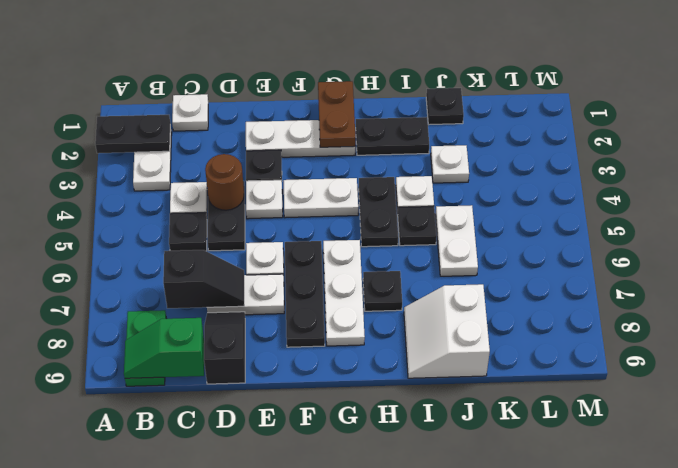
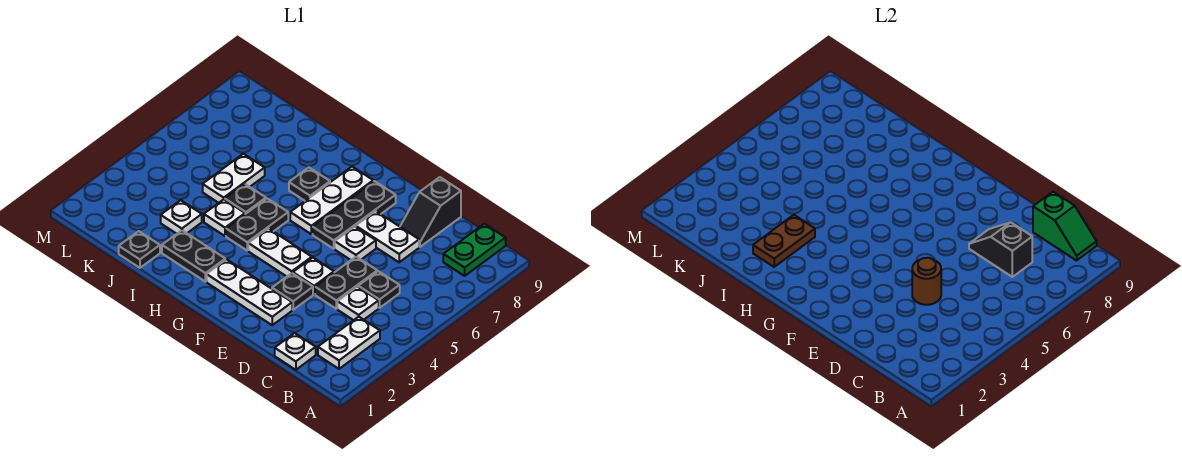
black plate A2:B2 level 2 -> none
brown plate G1:G2 level 2 -> brown plate I2:I3 level 2
white slope I8:J9 level 1 top J -> none

